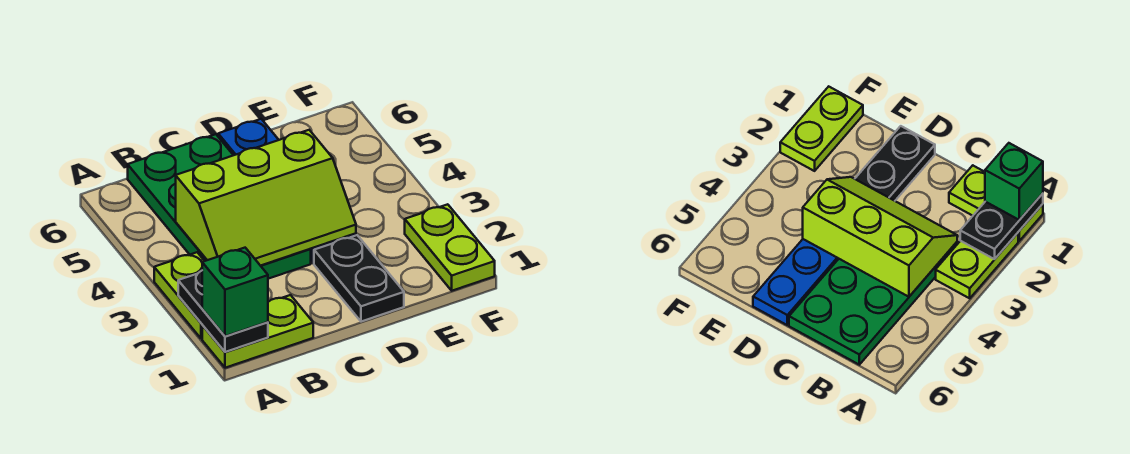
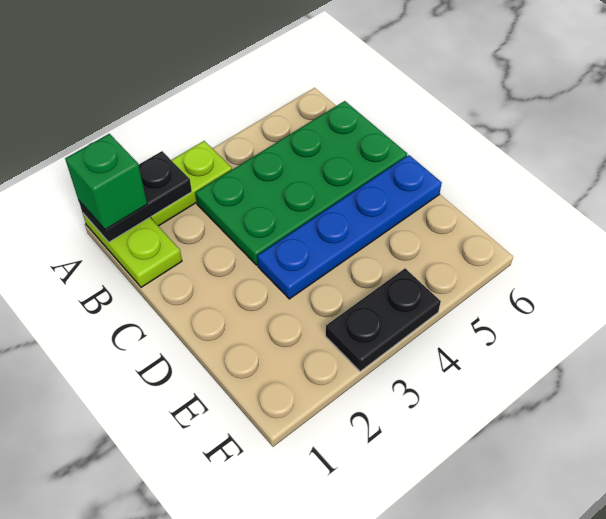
lime slope B3:D4 level 2 top 4 -> none
black plate D1:D2 level 1 -> black plate F3:F4 level 1
lime plate F1:F2 level 1 -> none

